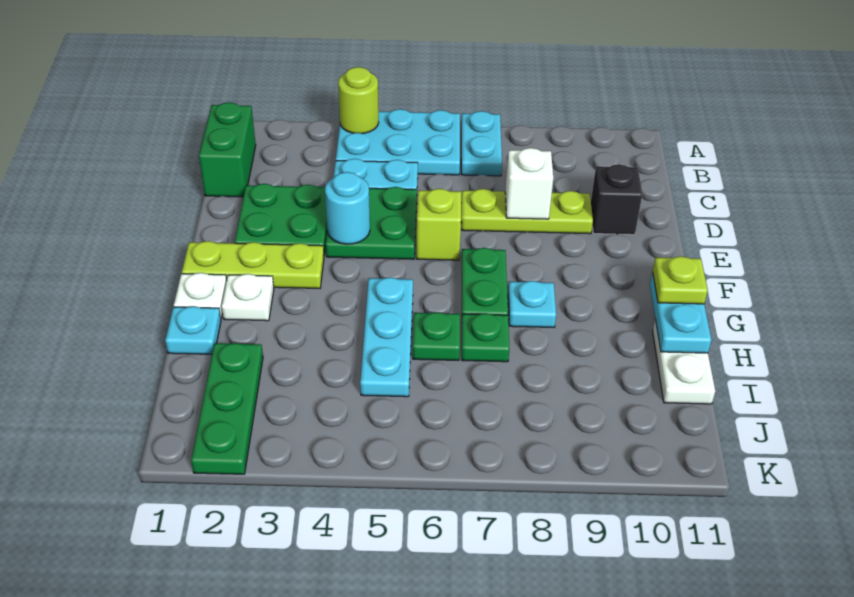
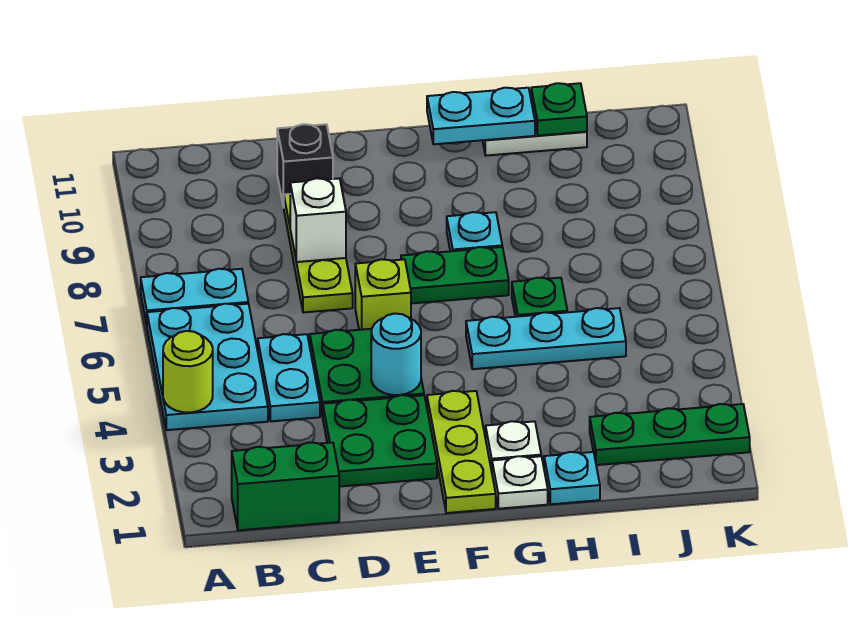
lime plate G11 level 3 -> none
green plate H7 level 1 -> green plate I11 level 2

